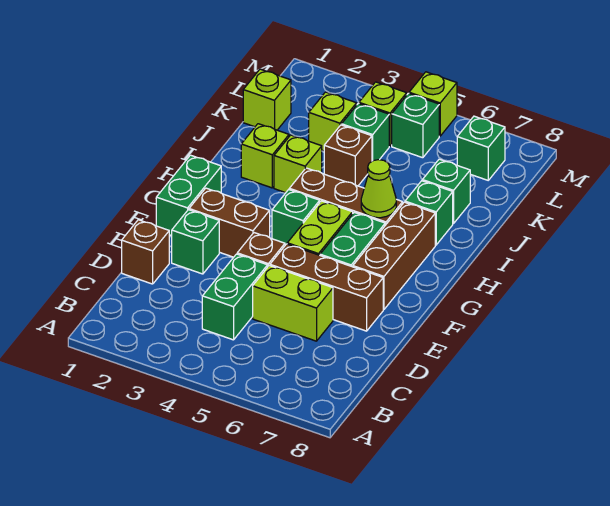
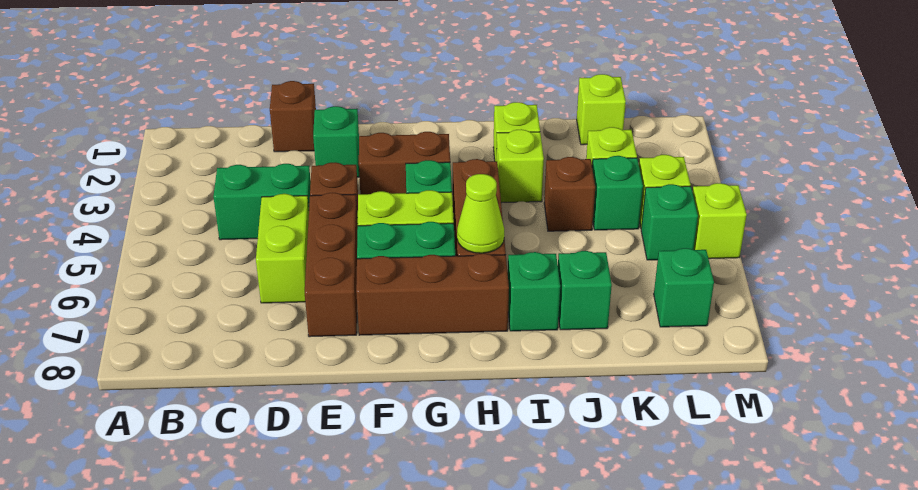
green brick F1:G1 level 1 -> none
brown brick F2:F3 level 1 -> brown brick F3:G3 level 1

